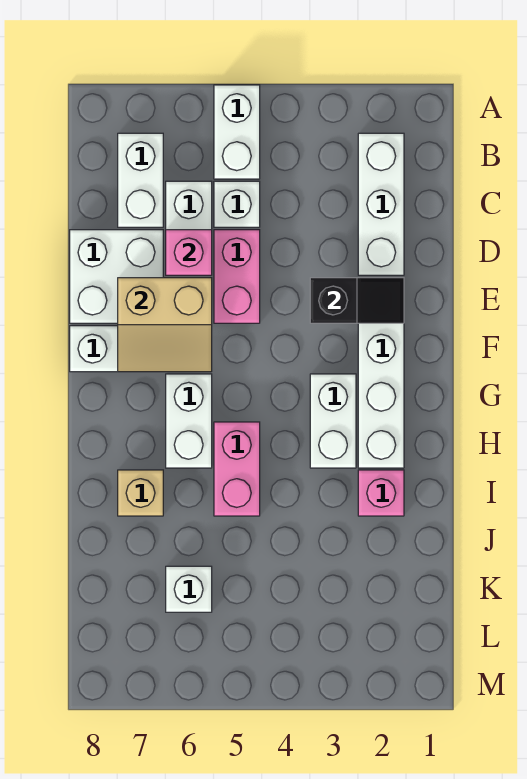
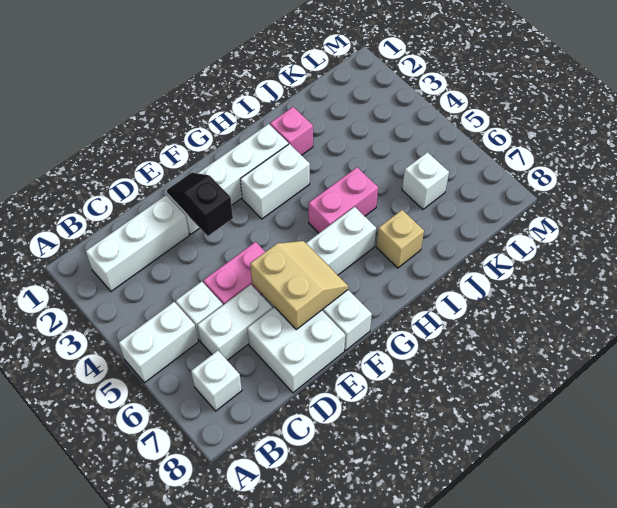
white brick B7:C7 level 1 -> white brick B7 level 1
pink brick D6 level 2 -> none

